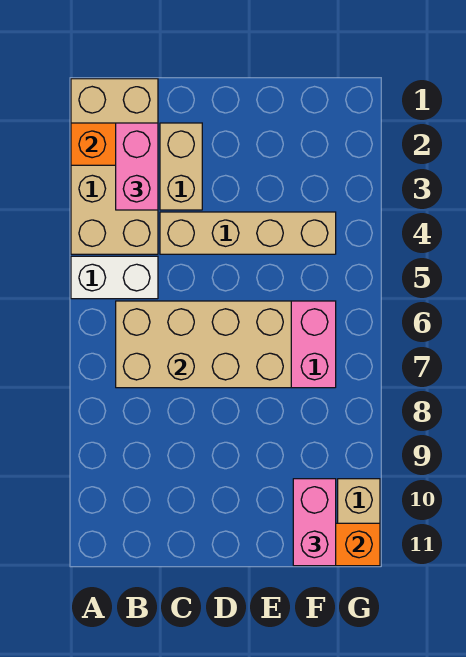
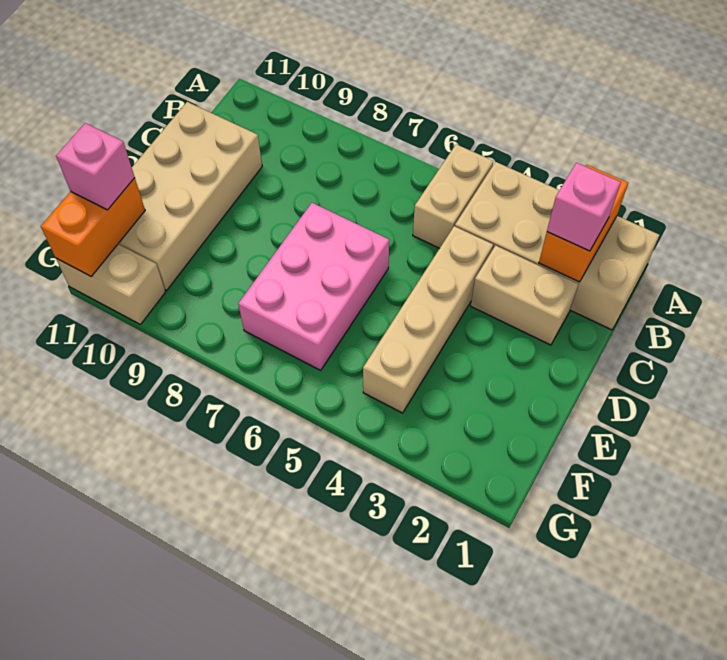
white brick A5:B5 level 1 -> tan brick A5:B5 level 1
pink brick B2:B3 level 3 -> pink brick B2 level 3
tan brick B6:E7 level 2 -> tan brick C10:F11 level 1
pink brick F10:F11 level 3 -> pink brick F11 level 3

